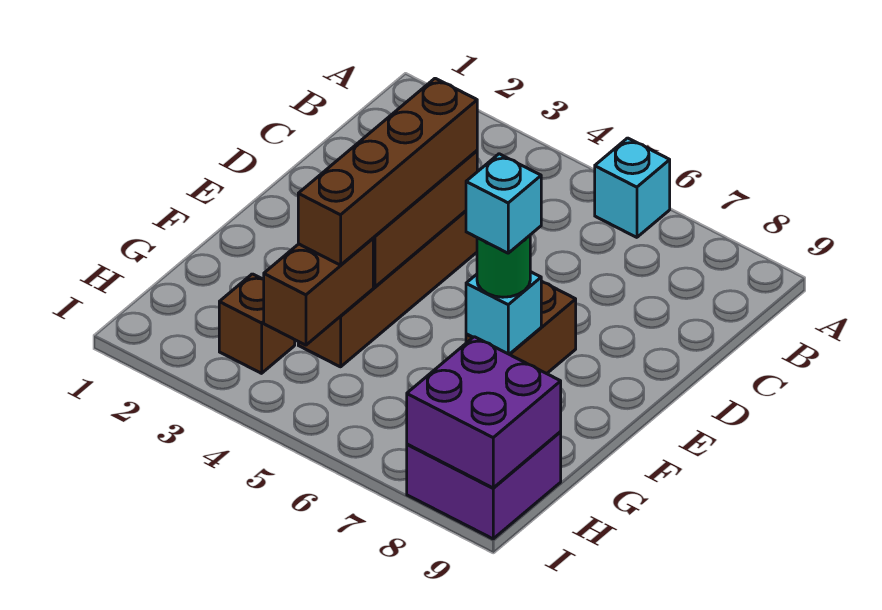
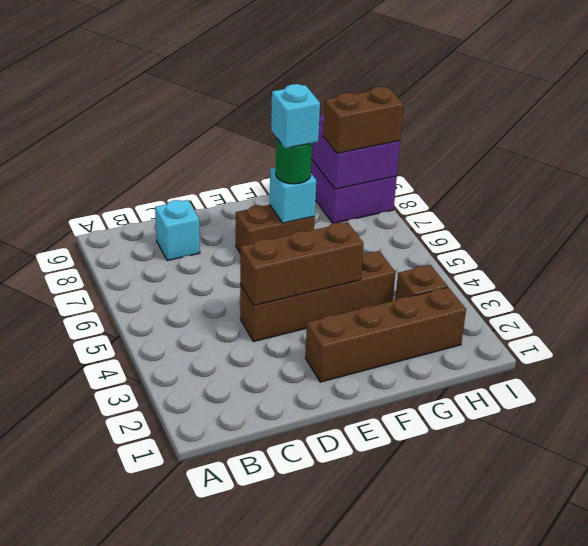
cyan brick A6 level 1 -> cyan brick C8 level 1
brown brick D4:G4 level 3 -> brown brick E2:H2 level 1
brown brick G4:H4 level 2 -> brown brick H8:I8 level 3

